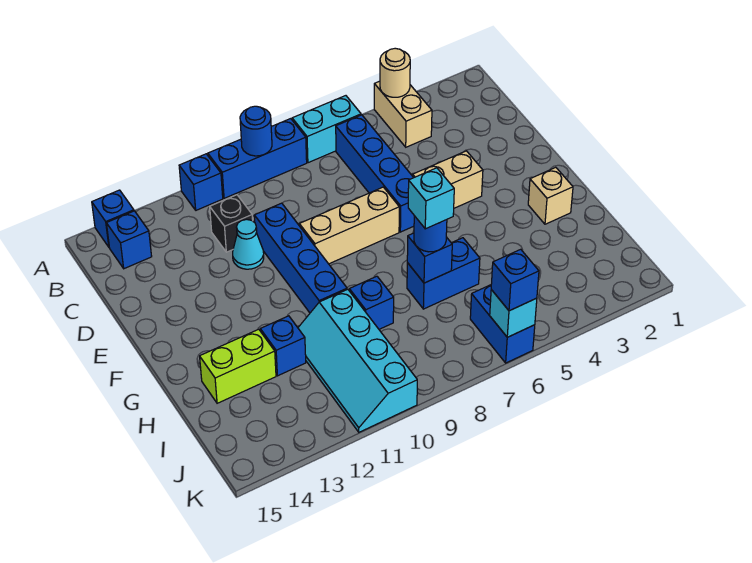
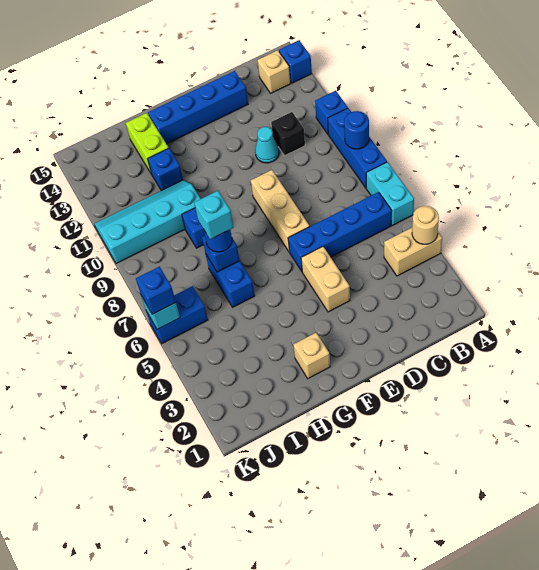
blue brick B14 level 1 -> tan brick B14 level 1
blue brick D10:G10 level 1 -> blue brick D14:G14 level 1

